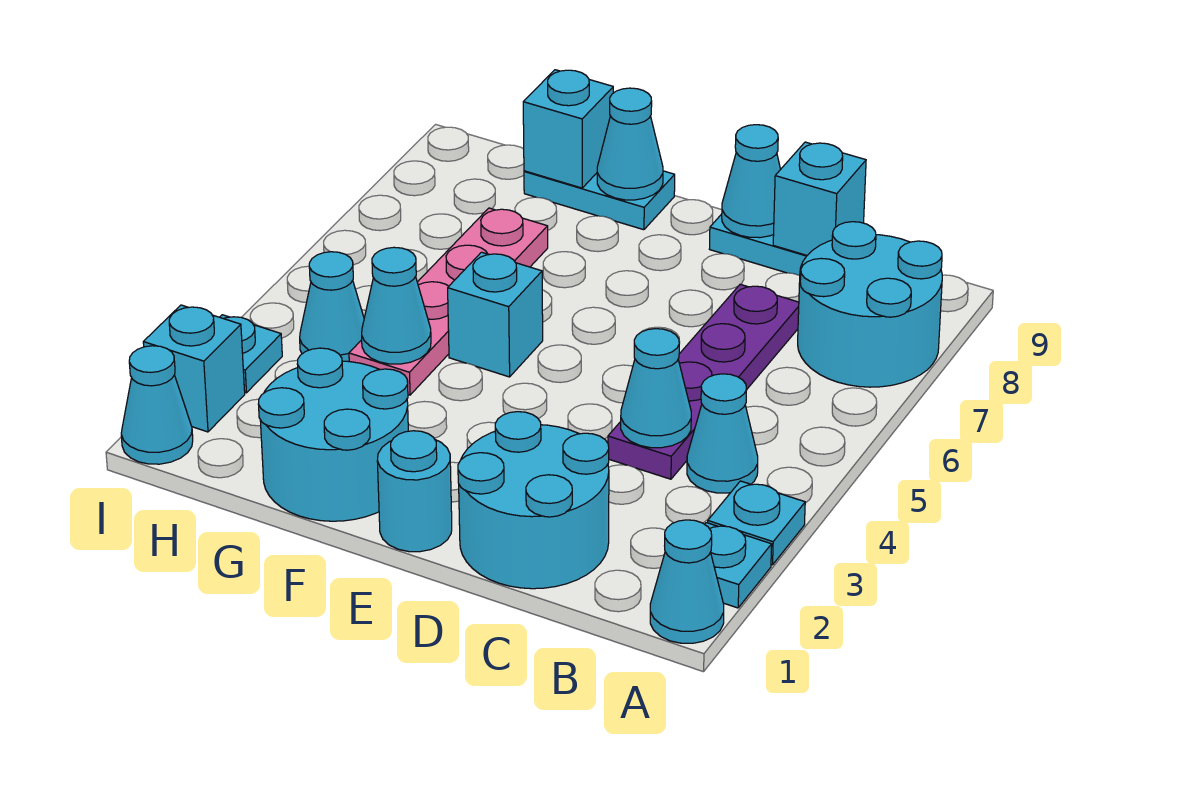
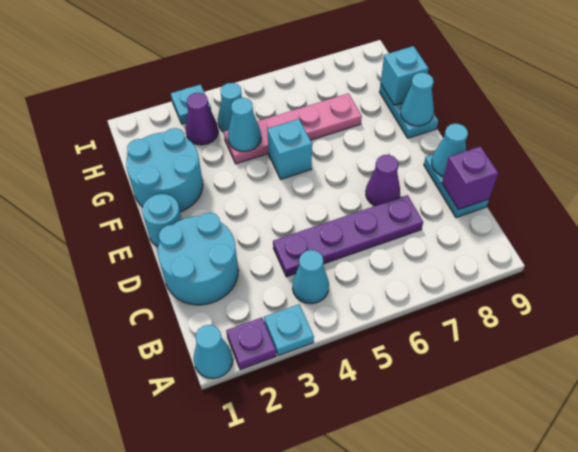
cyan plate A2 level 1 -> purple plate A2 level 1
cyan round brick A7:B8 level 1 -> none
cyan cone C4 level 2 -> none
cyan brick C9 level 2 -> purple brick C9 level 2
none -> purple cone D7 level 1
none -> purple cone H3 level 1
cyan cone I1 level 1 -> none
cyan brick I2 level 1 -> none

